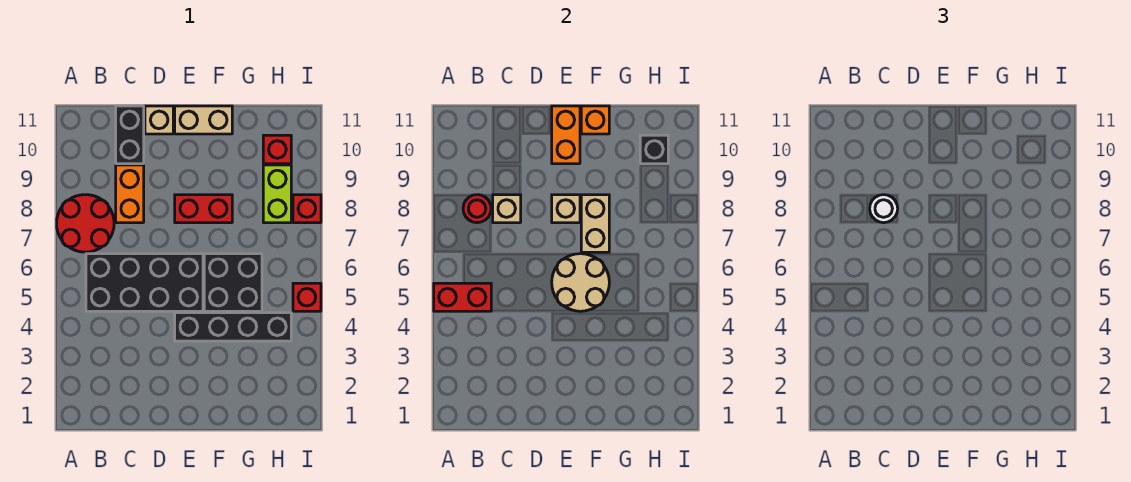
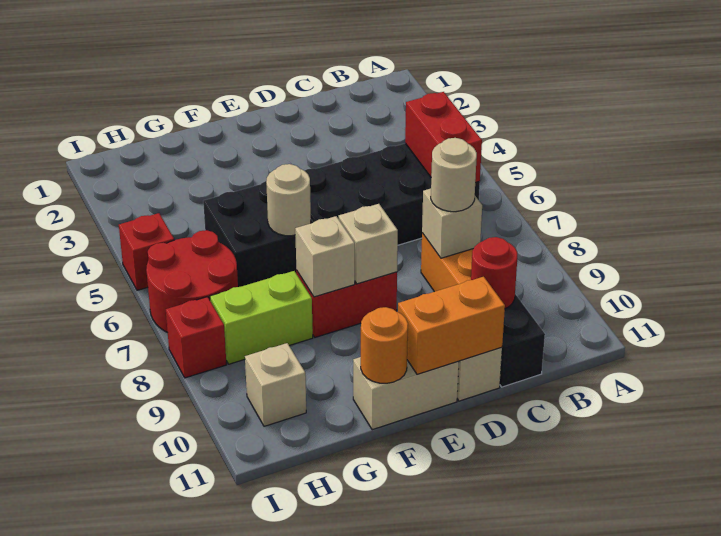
red brick A5:B5 level 2 -> red brick B5:B6 level 2
red round brick A7:B8 level 1 -> red round brick H6:I7 level 1
red round brick B8 level 2 -> red round brick C10 level 2
white round brick C8 level 3 -> tan round brick C8 level 3
black brick E4:H4 level 1 -> none
tan round brick E5:F6 level 2 -> tan round brick F6 level 2
orange brick E10:E11 level 2 -> orange brick D11:E11 level 2
tan brick F7:F8 level 2 -> tan brick F8 level 2
orange brick F11 level 2 -> orange round brick F11 level 2
lime brick H8:H9 level 1 -> lime brick G8:H8 level 1
red brick H10 level 1 -> tan brick H10 level 1
black brick H10 level 2 -> none

